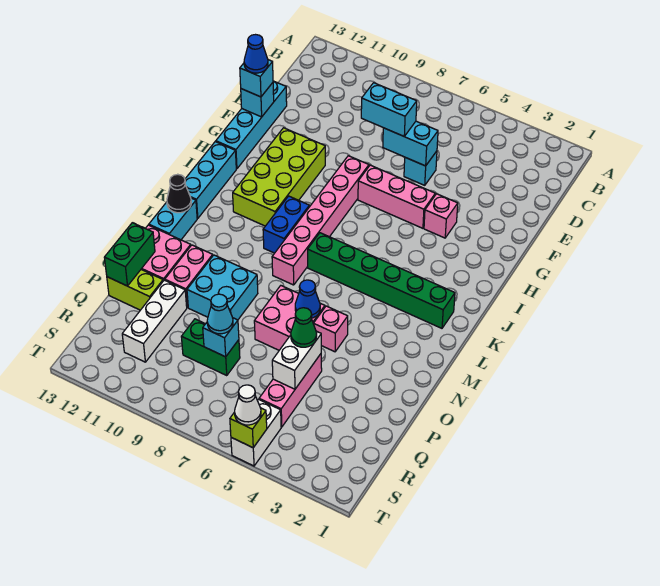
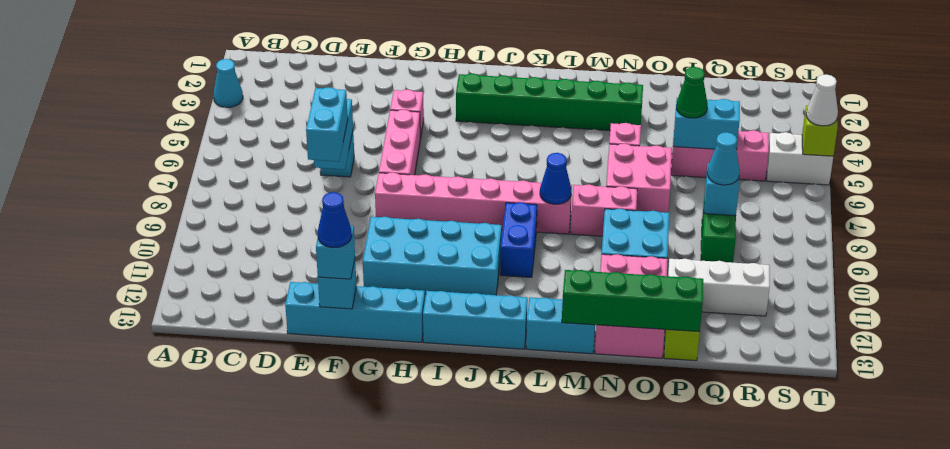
none -> cyan cone A3 level 1
lime brick G10:J11 level 1 -> cyan brick G10:J11 level 1
blue brick J9:K9 level 1 -> blue brick K9:K10 level 1
green brick K2:K7 level 1 -> green brick I3:N3 level 1
black cone L13 level 2 -> none
none -> pink brick M8:N8 level 1
blue cone N6 level 2 -> blue cone L8 level 2
green brick O13:P13 level 2 -> green brick M13:P13 level 2
white brick P5:Q5 level 2 -> cyan brick P5:Q5 level 2

